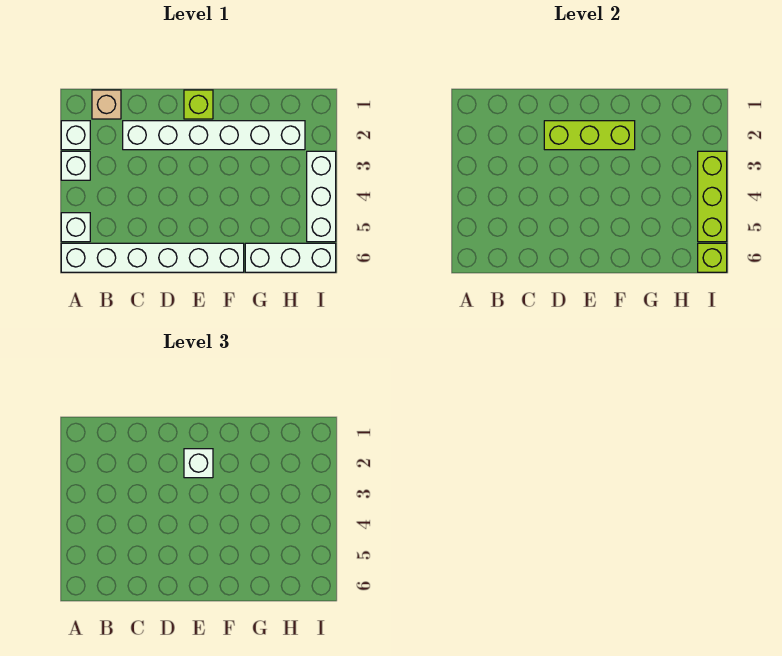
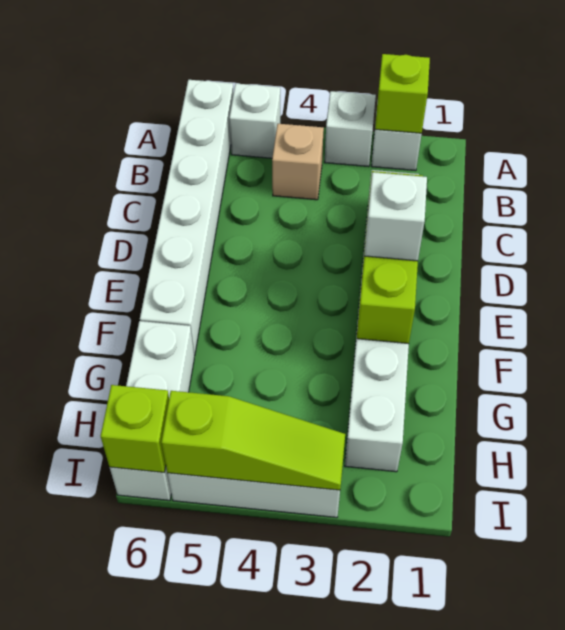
tan brick B1 level 1 -> tan brick B4 level 1
lime brick E1 level 1 -> lime brick A2 level 2
lime brick I3:I5 level 2 -> lime slope I3:I5 level 2 top 5

